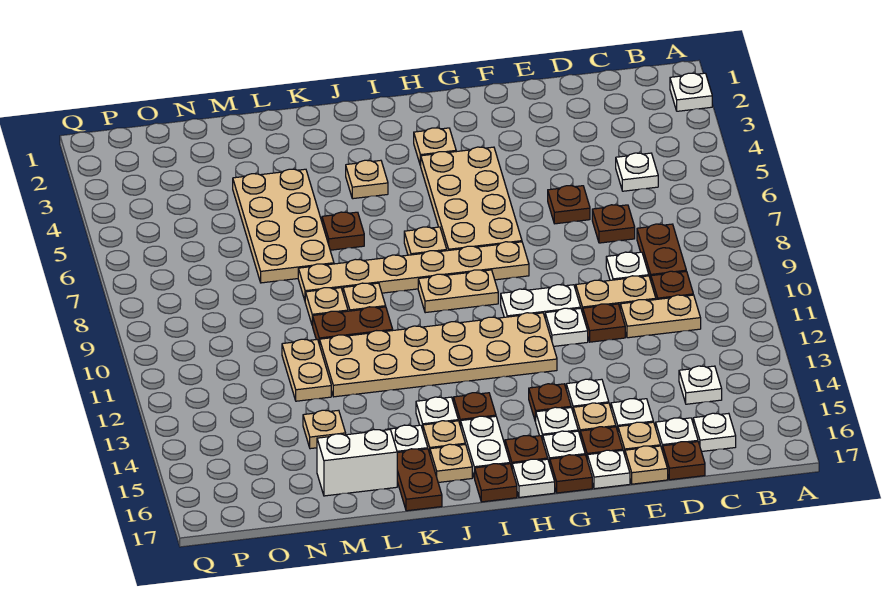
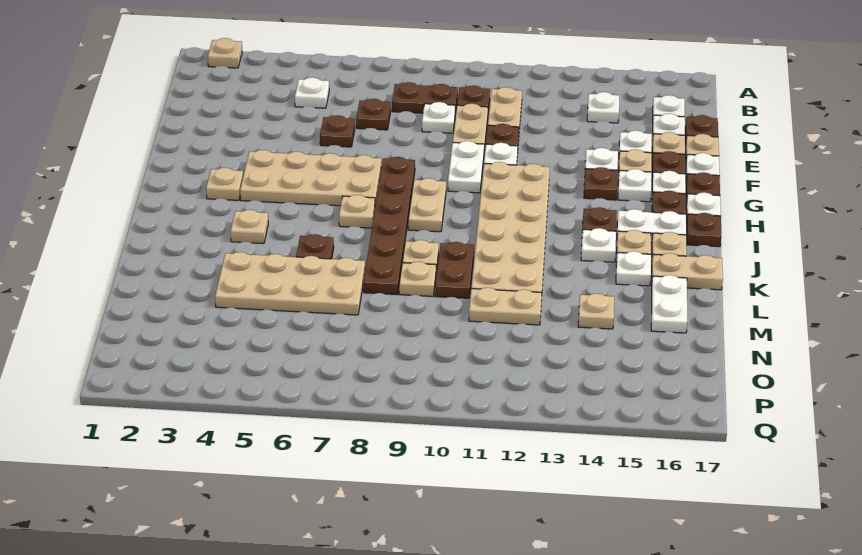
white plate A2 level 1 -> tan plate A2 level 1
tan plate G8:L8 level 1 -> brown plate G8:L8 level 1
brown plate K16:K17 level 1 -> tan plate K16:K17 level 1
white brick L16:M16 level 1 -> white plate L16:M16 level 1

